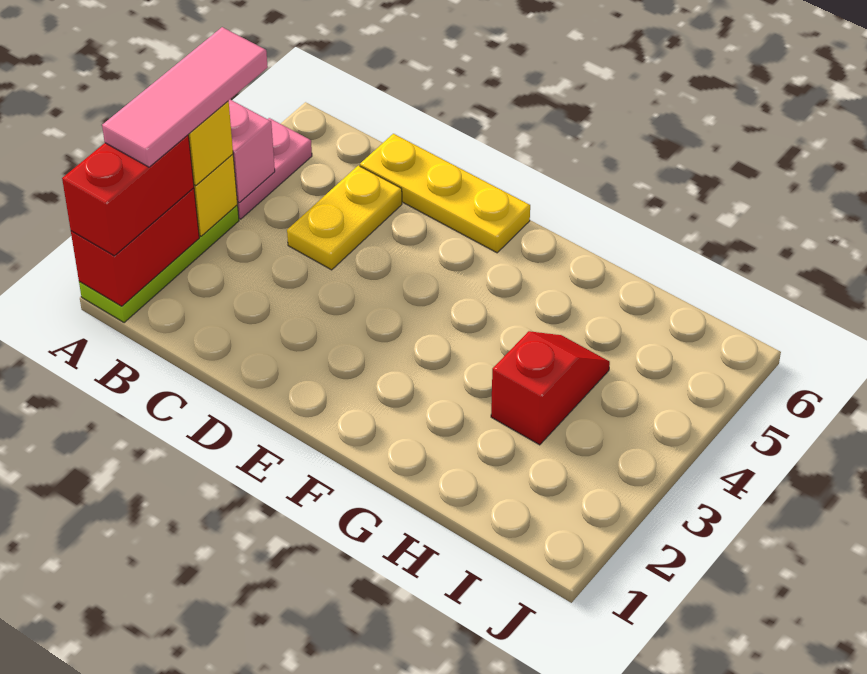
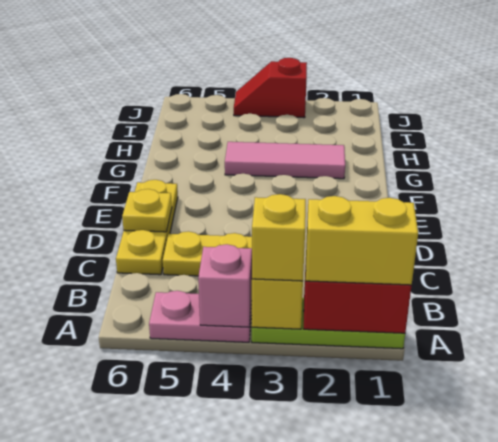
red brick A1:A2 level 3 -> yellow brick A1:A2 level 3
pink tile A2:A4 level 4 -> pink tile G2:G4 level 1
none -> yellow plate D6 level 2
red slope H3:H4 level 1 top 3 -> red slope J3:J4 level 1 top 3

